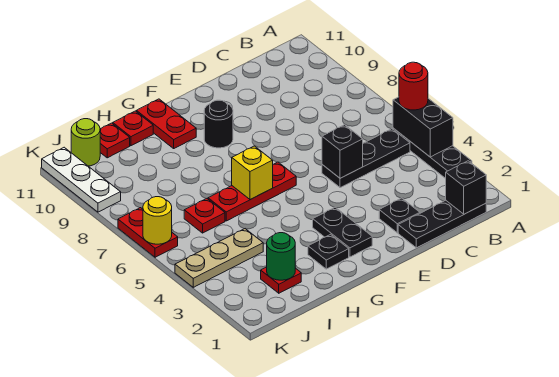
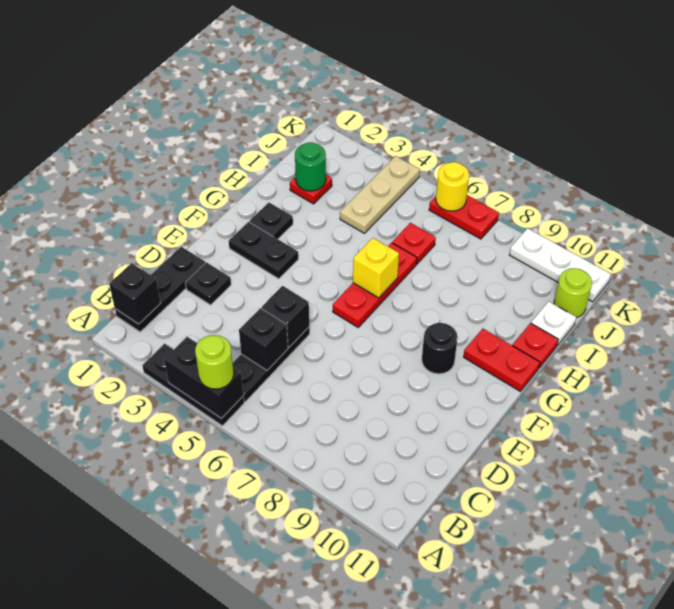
red round brick A5 level 3 -> lime round brick A5 level 3
none -> black brick C5 level 2
red plate I11 level 1 -> white plate I11 level 1

